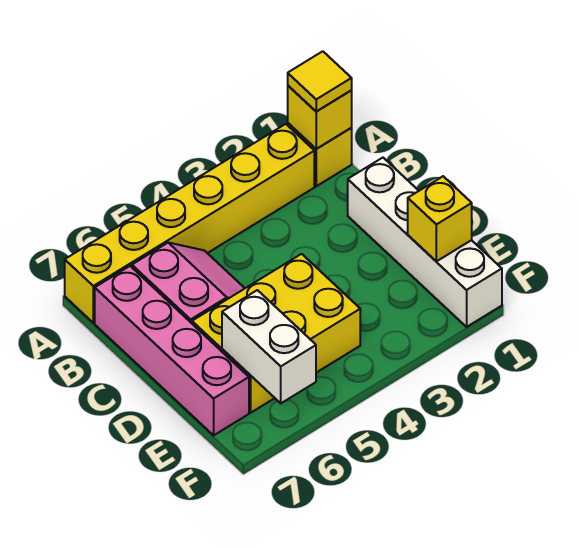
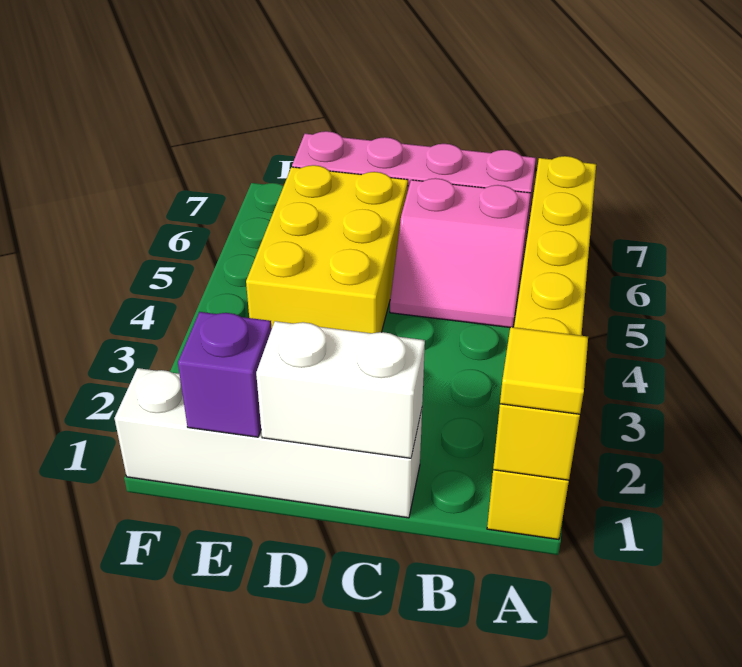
yellow brick E1 level 2 -> purple brick E1 level 2
white brick E6:F6 level 2 -> white brick C1:D1 level 2

